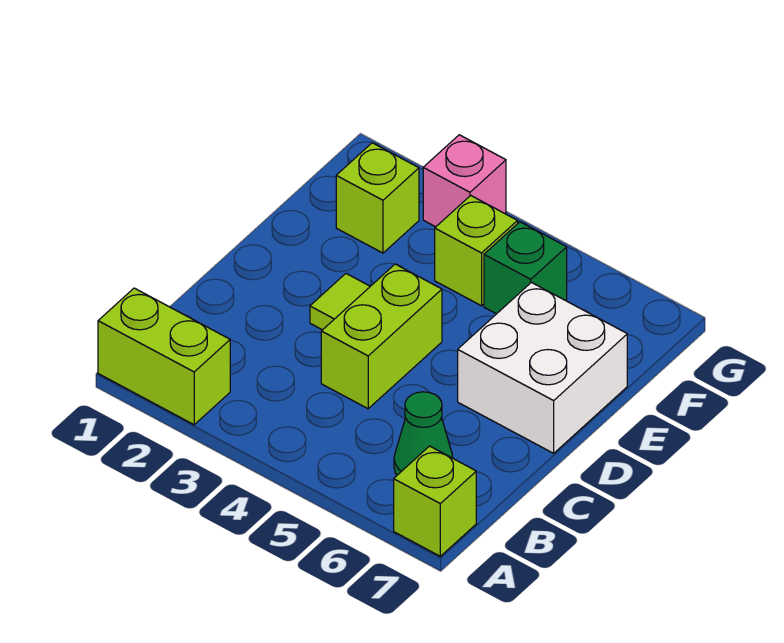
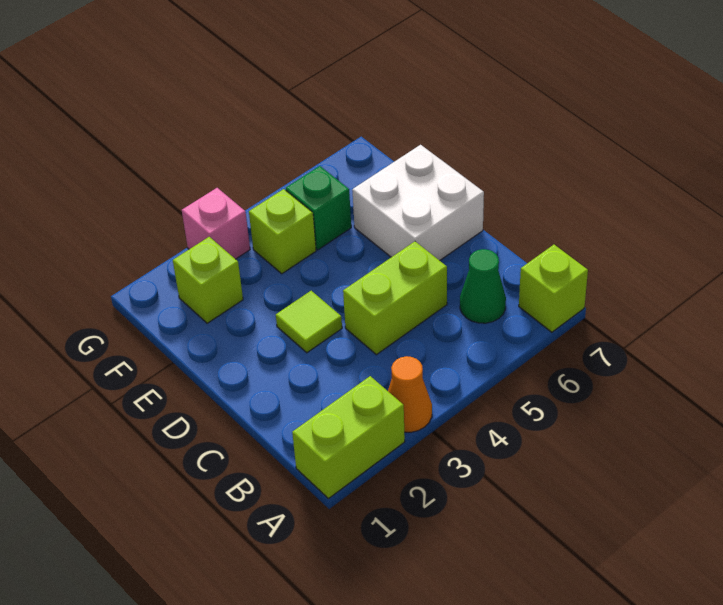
none -> orange cone A3 level 1
lime brick C4:D4 level 1 -> lime brick C4:C5 level 1

